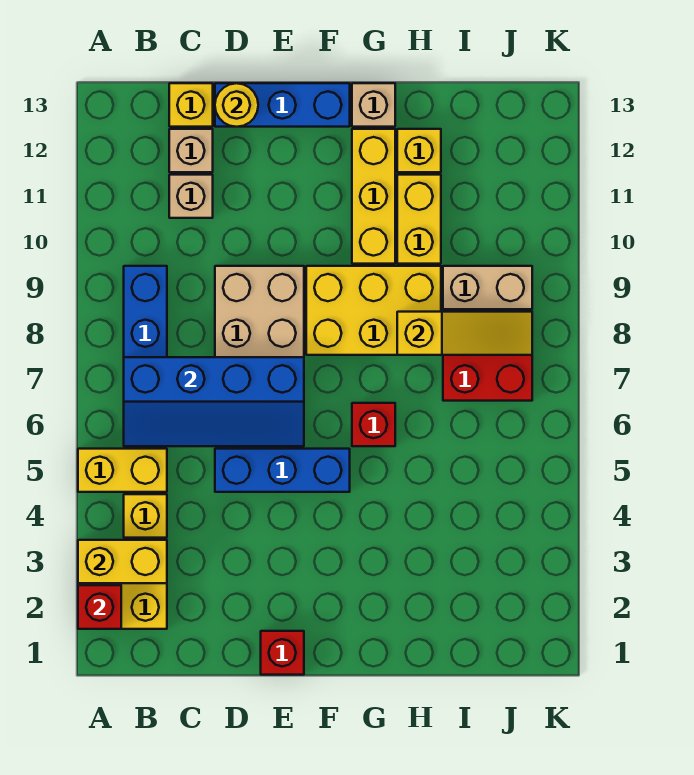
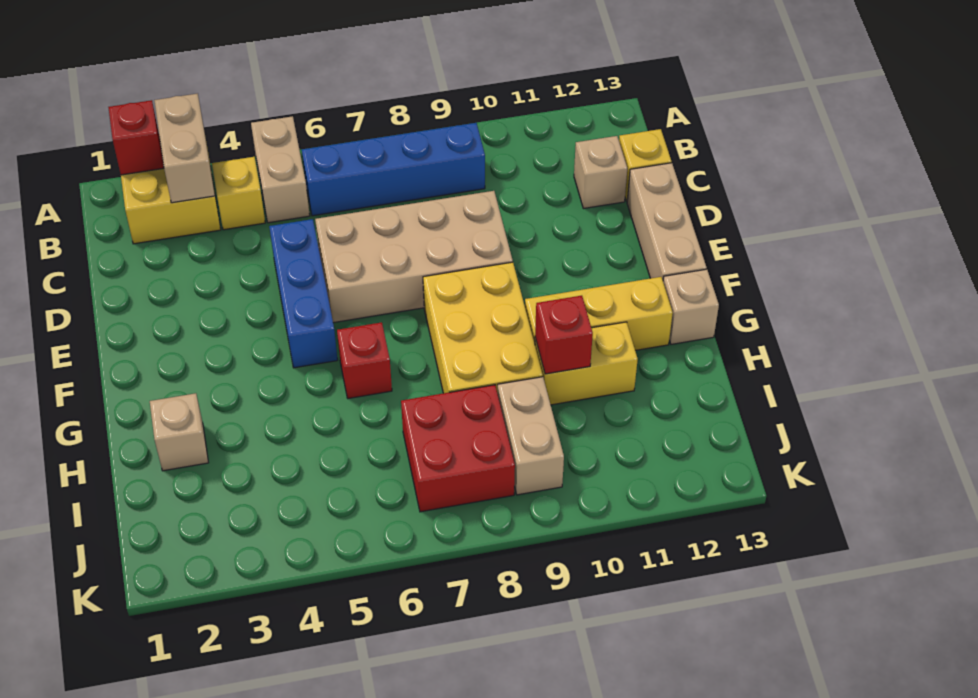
yellow brick A3:B3 level 2 -> tan brick A3:B3 level 2
yellow brick A5:B5 level 1 -> tan brick A5:B5 level 1
blue slope B6:E7 level 2 top 7 -> none
tan brick C11 level 1 -> tan brick H2 level 1
blue brick D13:F13 level 1 -> tan brick D13:F13 level 1
yellow round brick D13 level 2 -> none
red brick E1 level 1 -> red brick H10 level 2
yellow slope H8:J8 level 2 top H -> none
yellow brick H12 level 1 -> none

